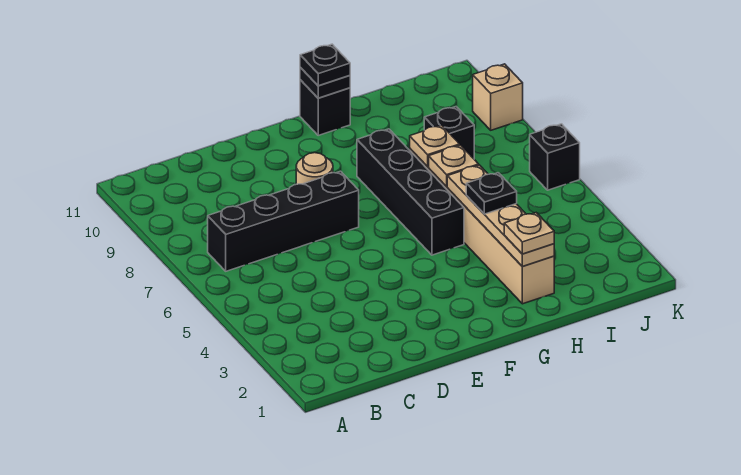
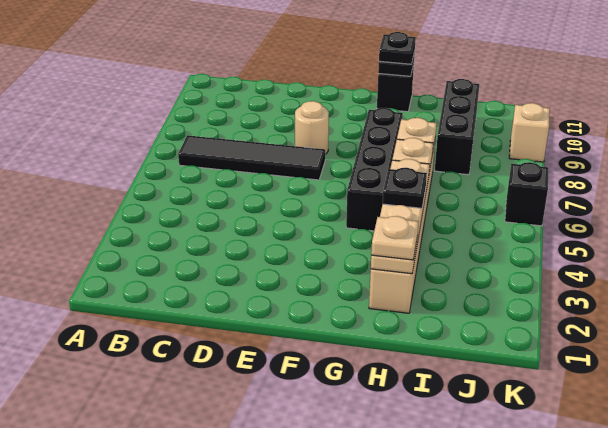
black brick B7:E7 level 1 -> black tile B7:E7 level 1
black brick I8 level 1 -> black brick I8:I10 level 1

